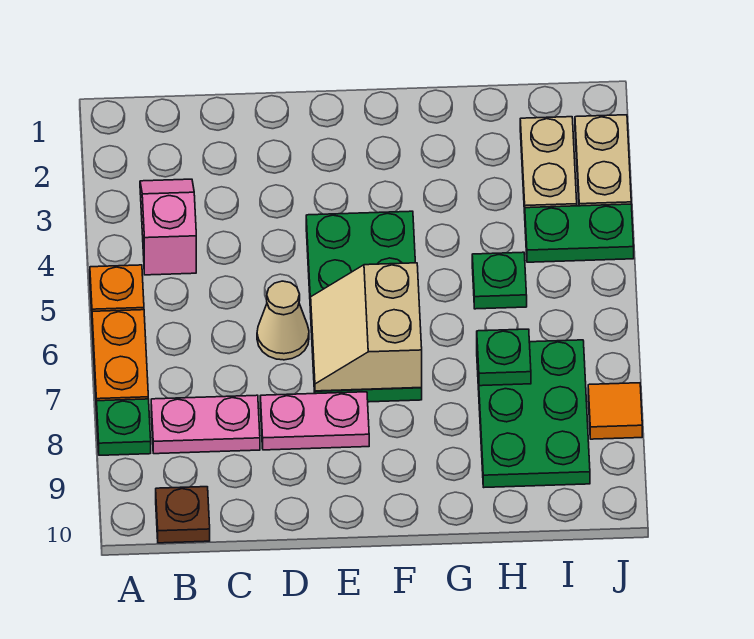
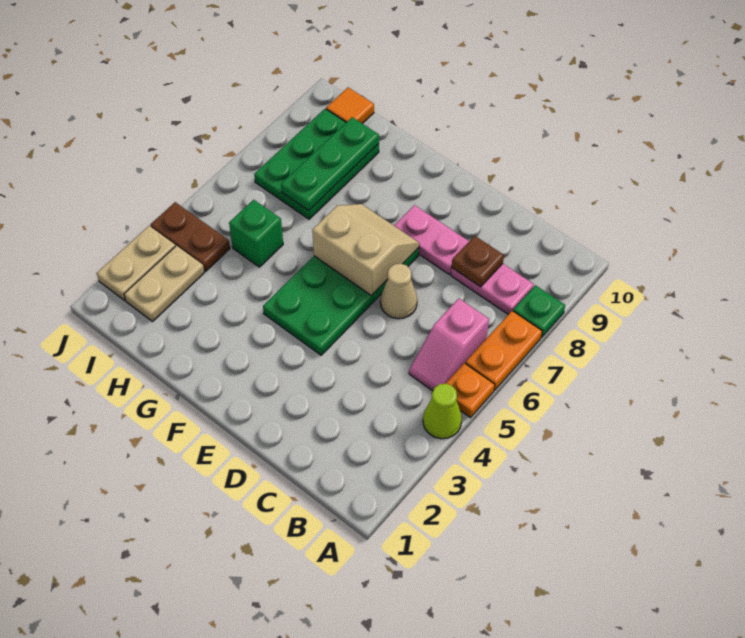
none -> lime cone A4 level 1
pink slope B3:B4 level 1 top 4 -> pink slope B5:B6 level 1 top 6
brown plate B10 level 1 -> brown plate C8 level 2
tan slope E6:F7 level 2 top F -> tan slope E6:F7 level 2 top 6
green plate H5 level 1 -> green brick H5 level 1
green plate H7 level 2 -> green plate H7:H9 level 2
green plate I4:J4 level 1 -> brown plate I4:J4 level 1
orange tile J8 level 1 -> orange tile I10 level 1

